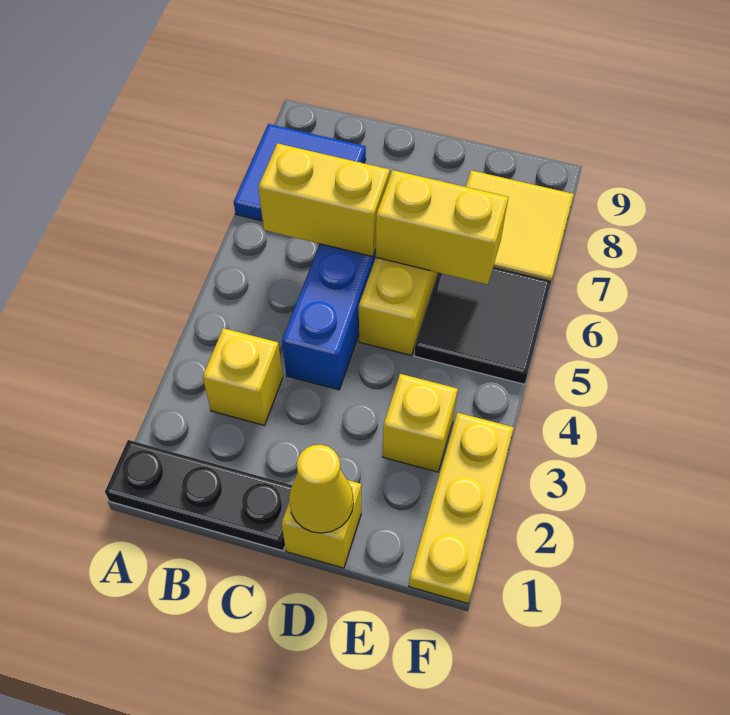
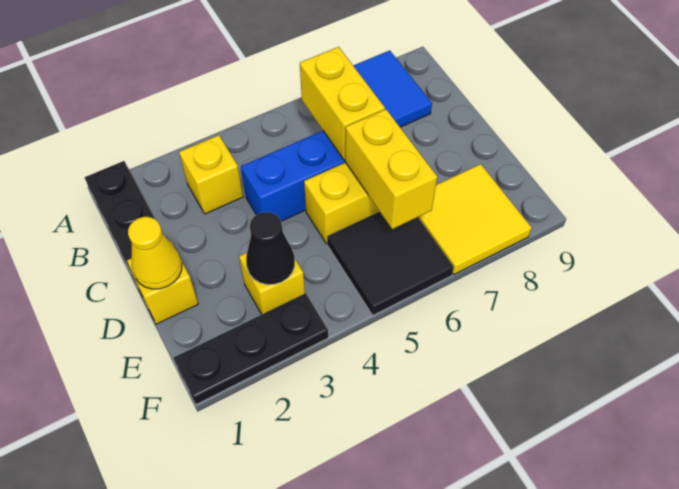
none -> black cone E3 level 2
yellow plate F1:F3 level 1 -> black plate F1:F3 level 1

